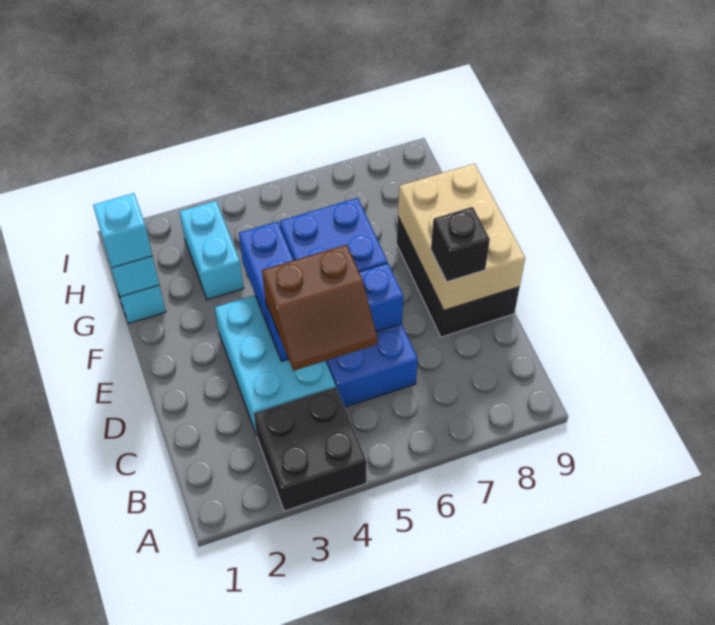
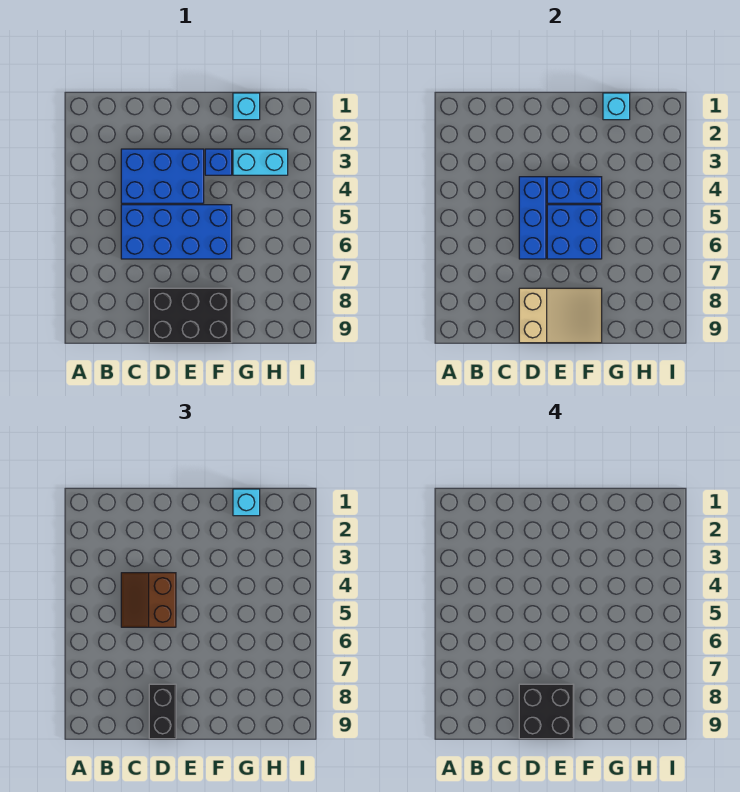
black brick A3:B4 level 1 -> black brick D8:E9 level 4
cyan brick C3:E4 level 1 -> blue brick C3:E4 level 1
tan brick D8:F9 level 2 -> tan slope D8:F9 level 2 top D
black brick D8 level 3 -> black brick D8:D9 level 3
none -> blue brick F3 level 1

